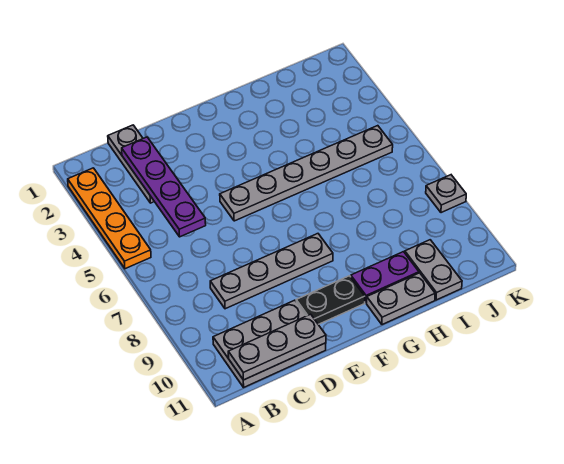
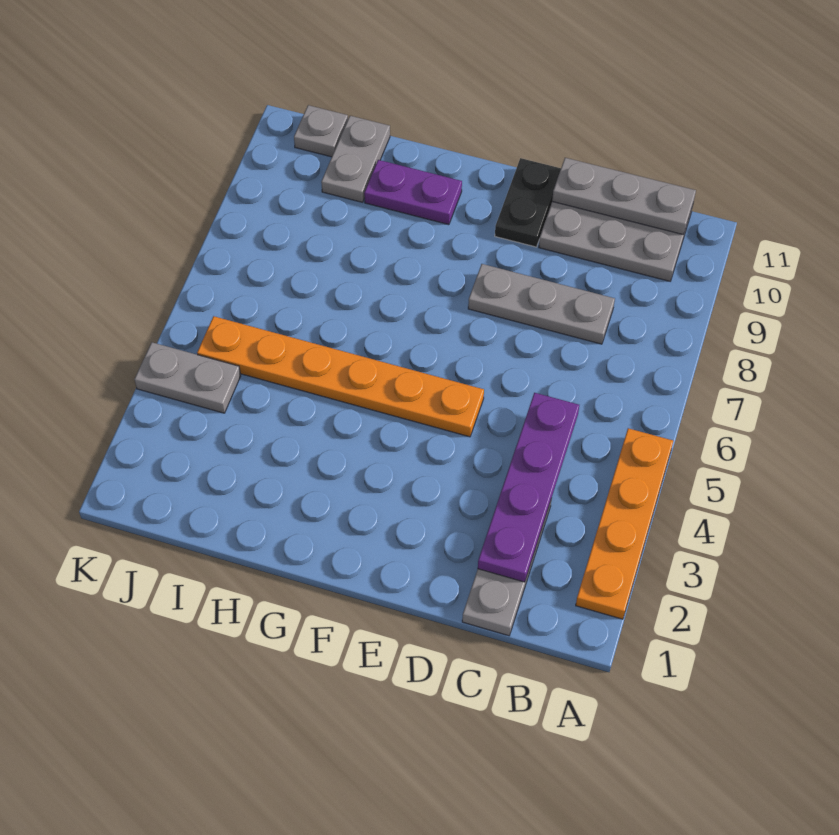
grey plate C8:F8 level 1 -> grey plate C8:E8 level 1
grey plate E5:J5 level 1 -> orange plate E5:J5 level 1
black plate E10:F10 level 1 -> black plate E10:E11 level 1
grey plate G11:H11 level 1 -> grey plate J4:K4 level 1
grey plate K8 level 1 -> grey plate J11 level 1

